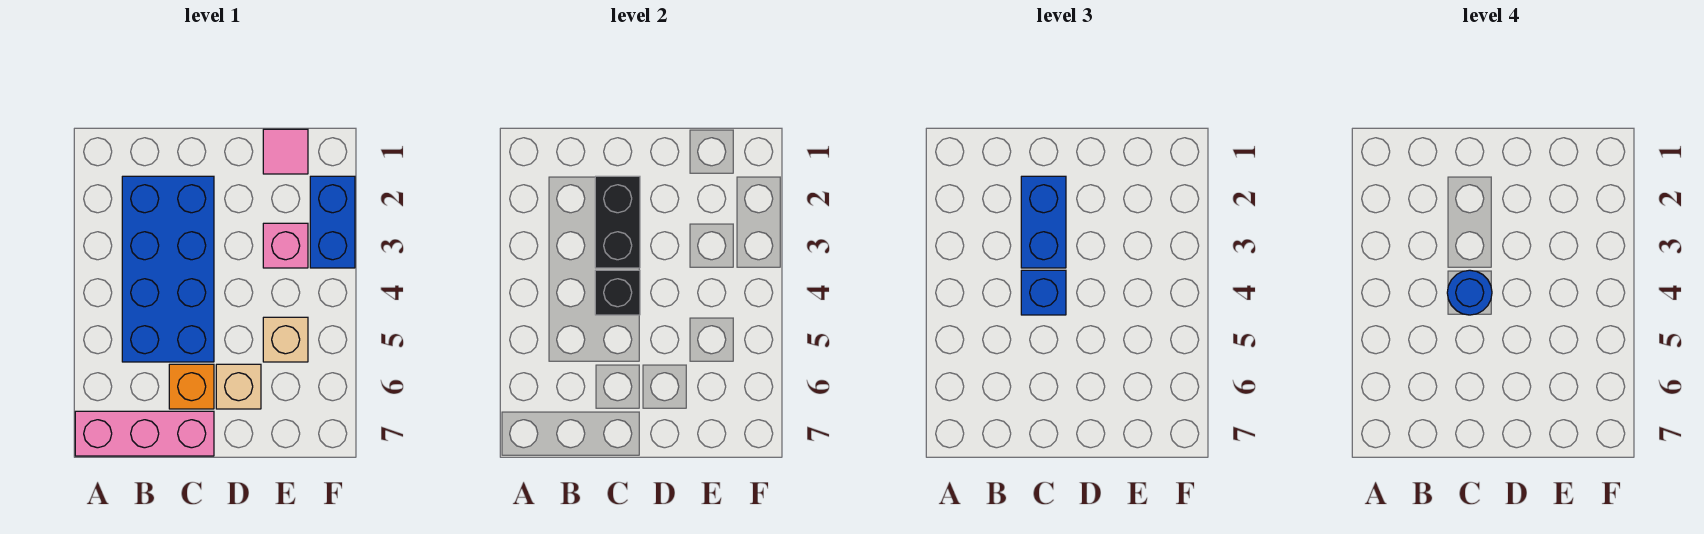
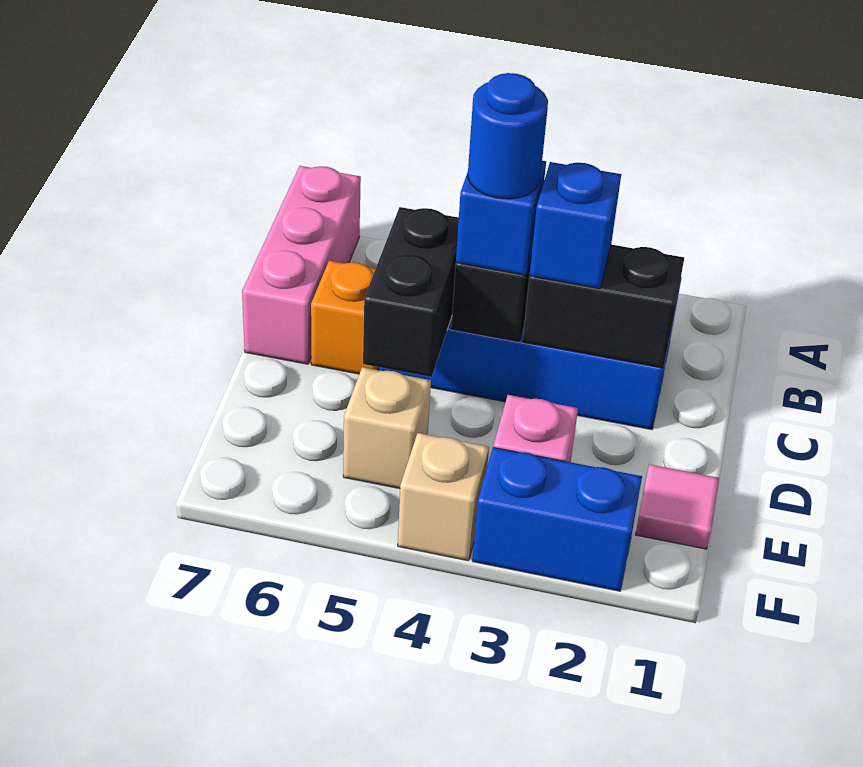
blue brick C2:C3 level 3 -> blue brick C3 level 3
none -> black brick C5:D5 level 2
tan brick D6 level 1 -> tan brick F4 level 1

